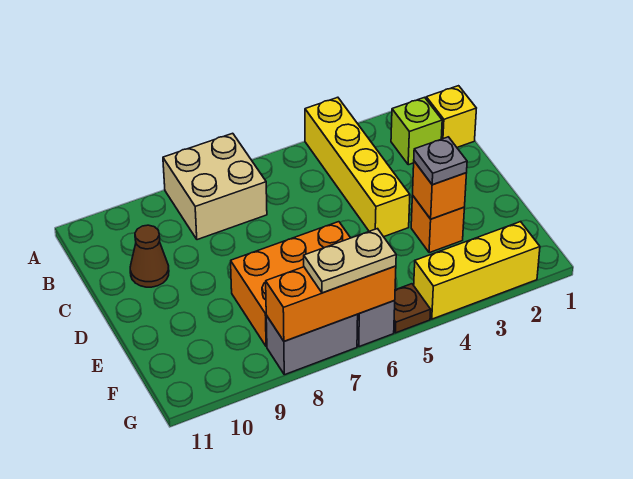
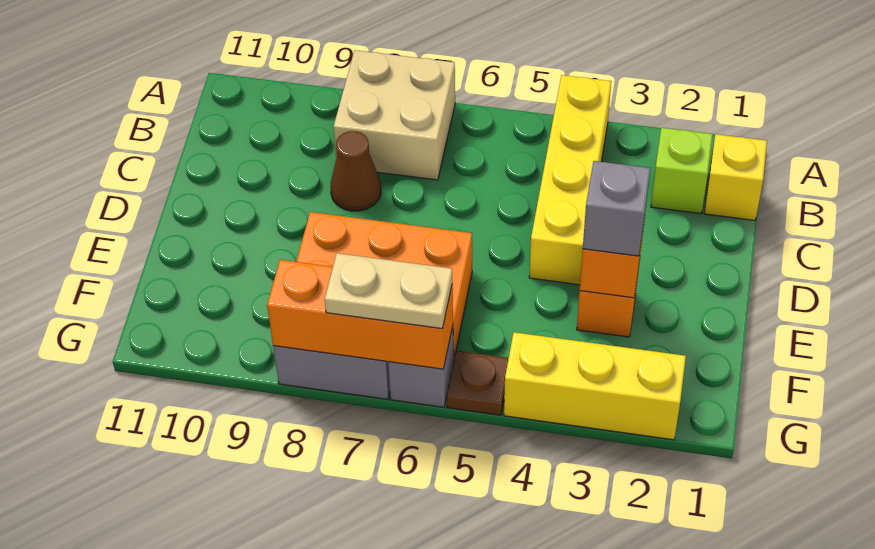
brown cone C10 level 1 -> brown cone C8 level 1
grey plate E3 level 3 -> grey brick E3 level 3

